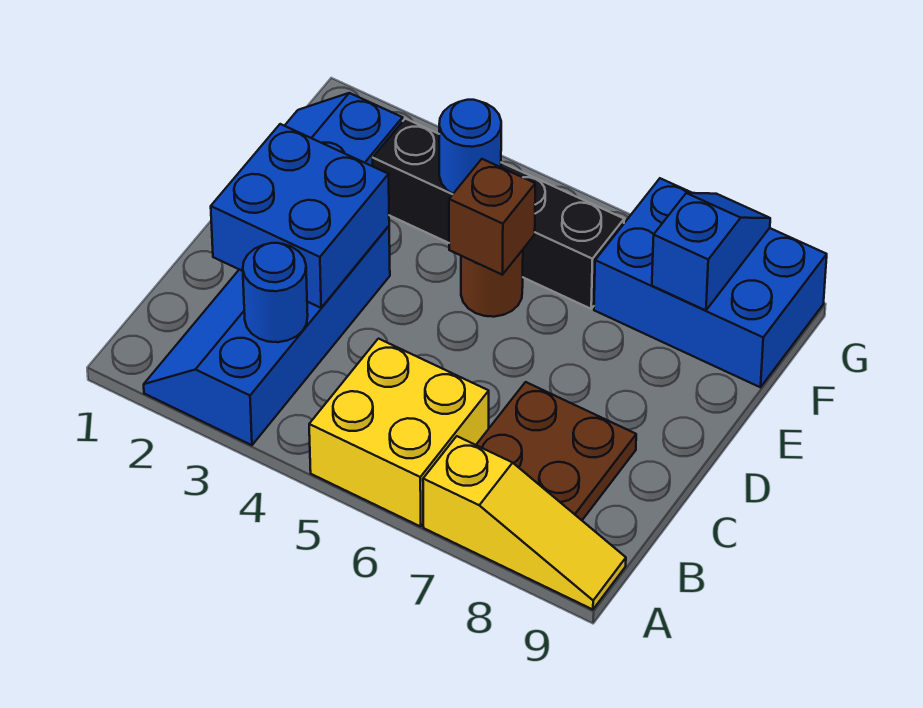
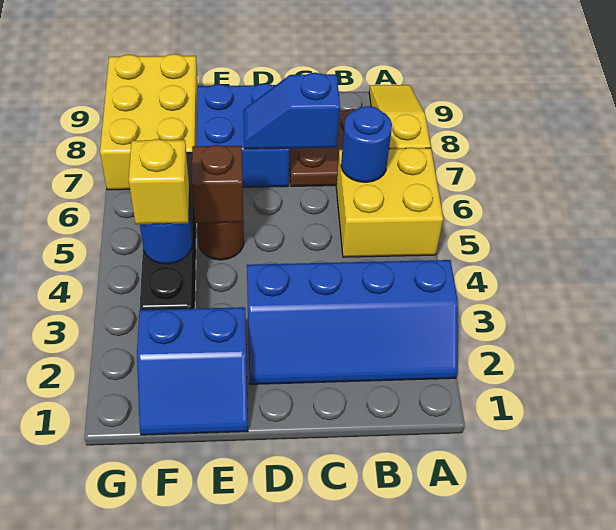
blue round brick B3 level 2 -> blue round brick B6 level 2
blue brick C2:D3 level 2 -> blue brick D7:E8 level 1
none -> yellow brick F4 level 3
blue brick F7:G9 level 1 -> yellow brick F7:G9 level 1
blue slope F8:G8 level 2 top F -> blue slope C7:D7 level 2 top C

